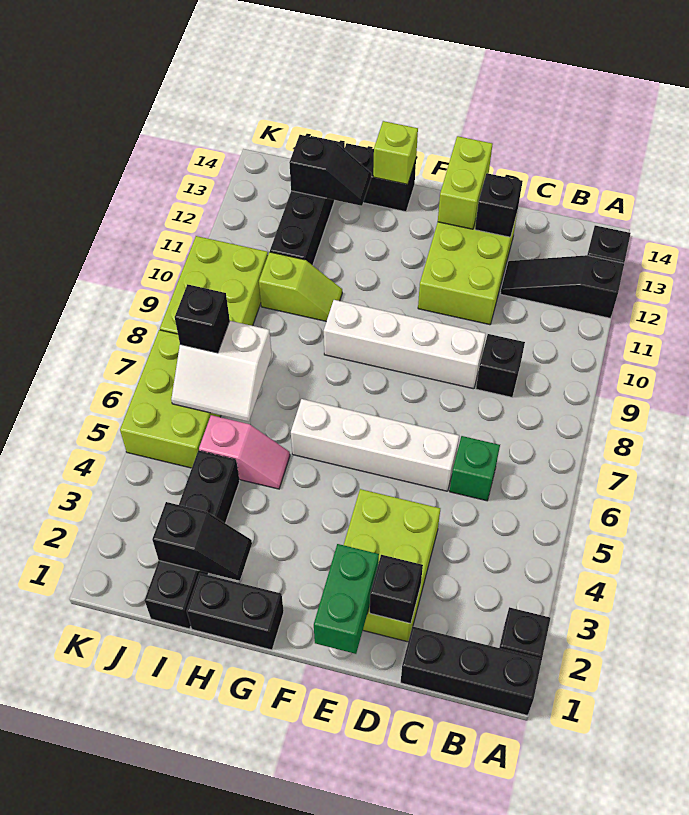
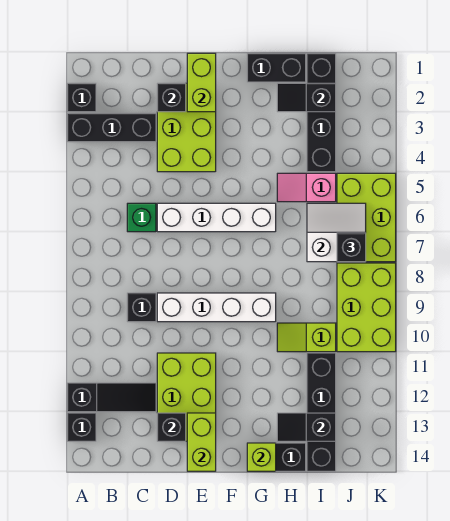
black brick A1:C1 level 1 -> black brick A3:C3 level 1
green brick E1:E2 level 2 -> lime brick E1:E2 level 2

